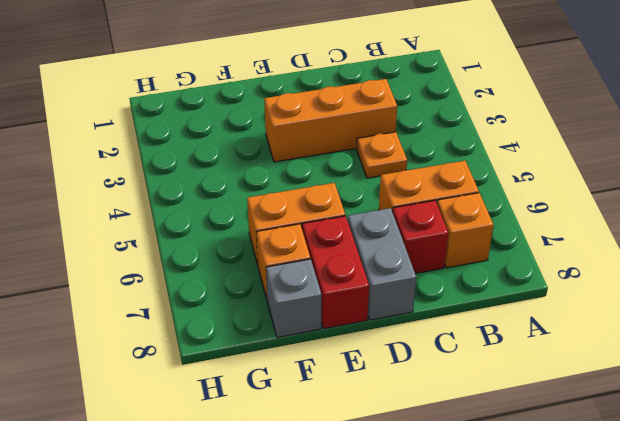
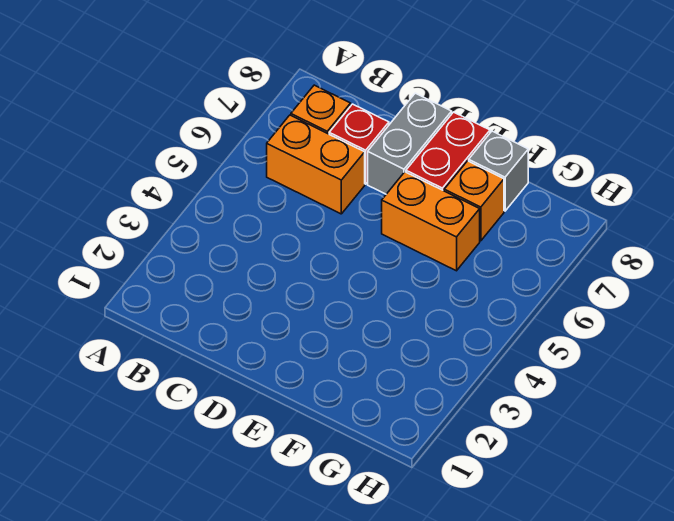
orange brick C3:E3 level 1 -> none
orange plate C4 level 1 -> none

